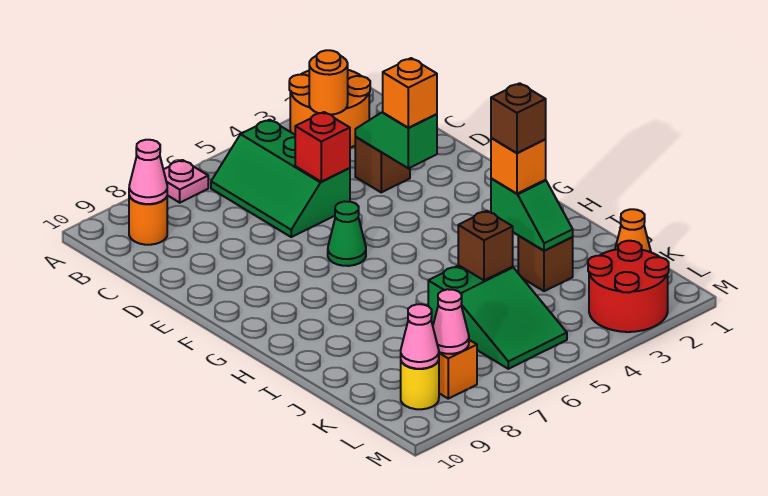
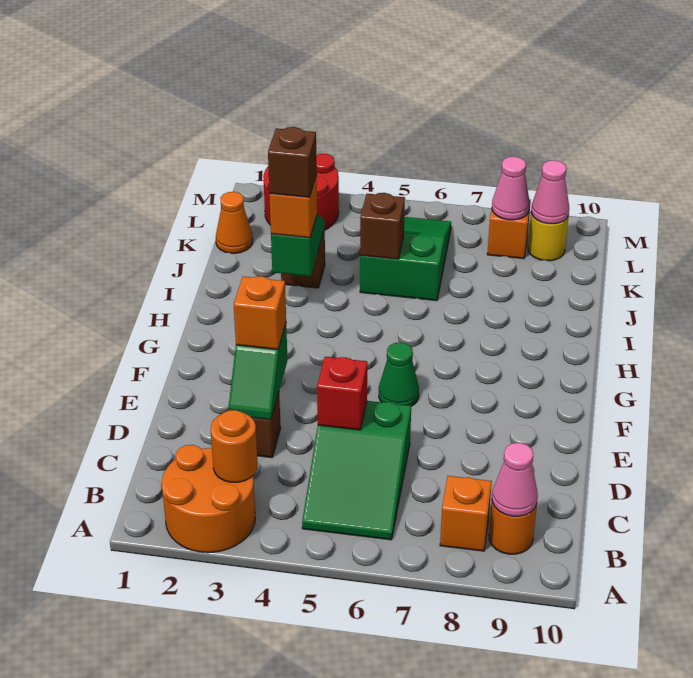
pink plate A7 level 1 -> none
green slope B5:D6 level 1 top 5 -> green slope B5:D6 level 1 top D
none -> orange brick B8 level 1

